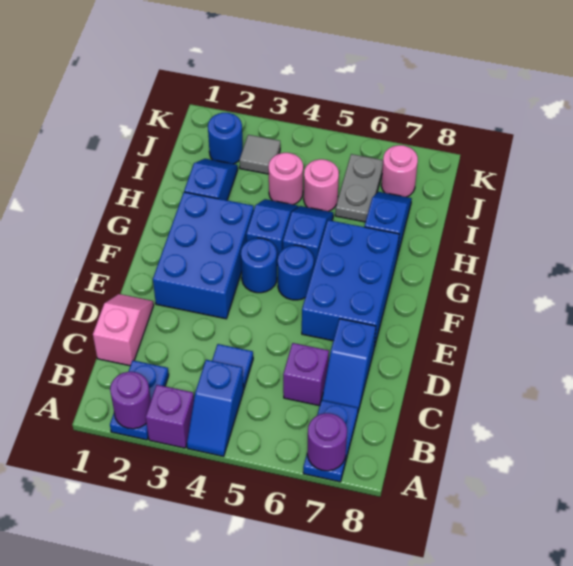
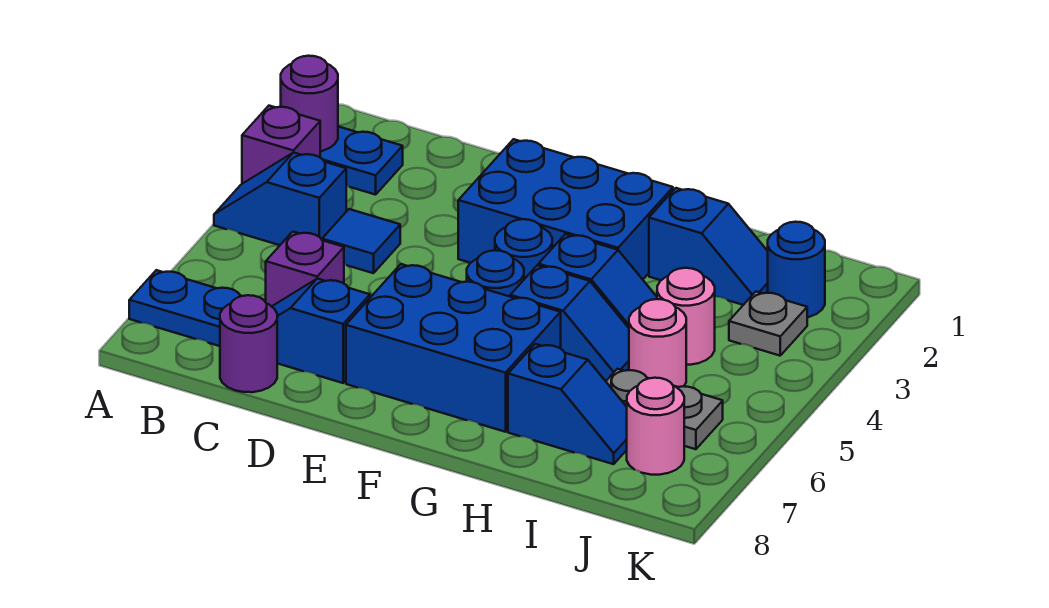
purple round brick A7 level 2 -> purple round brick C8 level 1
pink slope C1:D1 level 1 top C -> none
grey tile J3 level 1 -> grey plate J3 level 1

